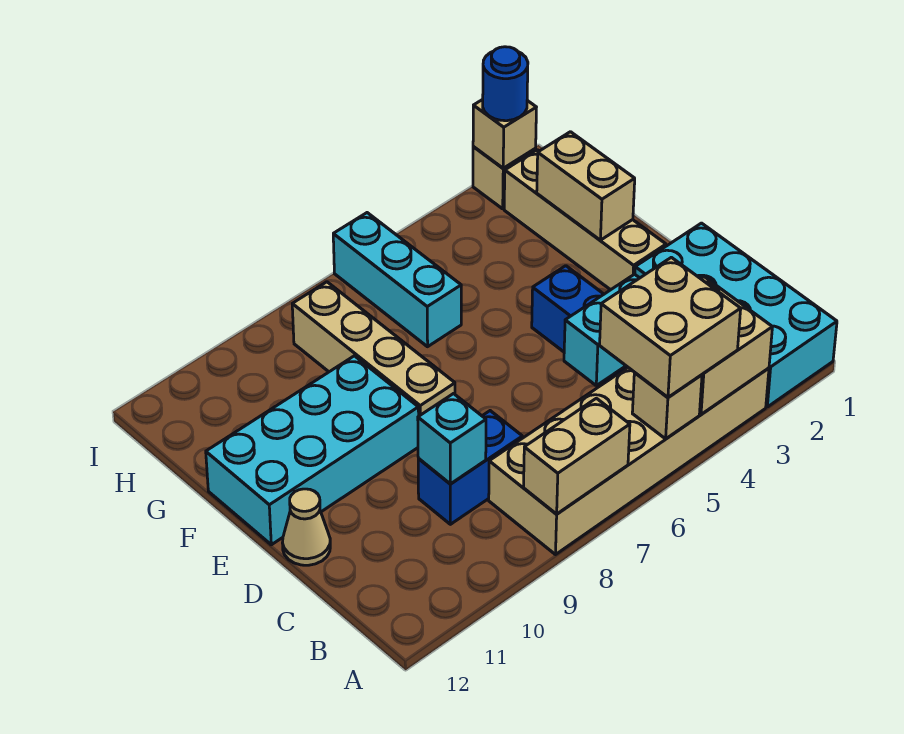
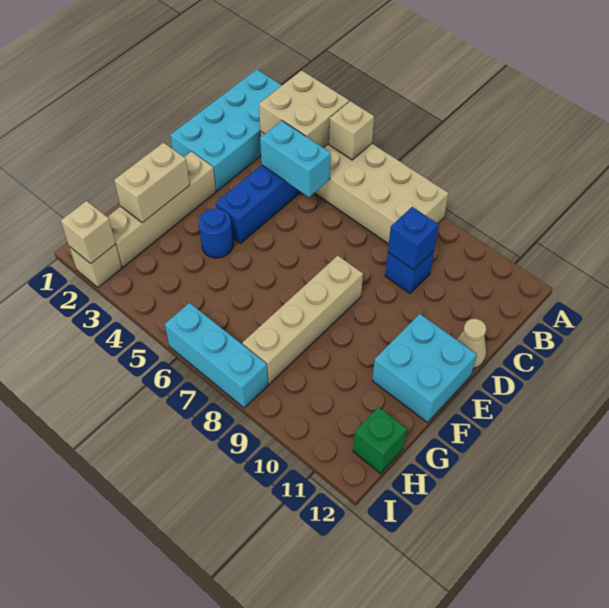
tan brick A4:B5 level 3 -> none
tan brick A7:A8 level 2 -> none
blue brick C8:C9 level 1 -> blue brick C9 level 1
cyan brick C9 level 2 -> blue brick C9 level 2
cyan brick E9:F12 level 1 -> cyan brick E11:F12 level 1
cyan brick G6:I6 level 1 -> cyan brick I6:I8 level 1
none -> green brick H12 level 1
blue round brick I2 level 3 -> blue round brick F4 level 1

